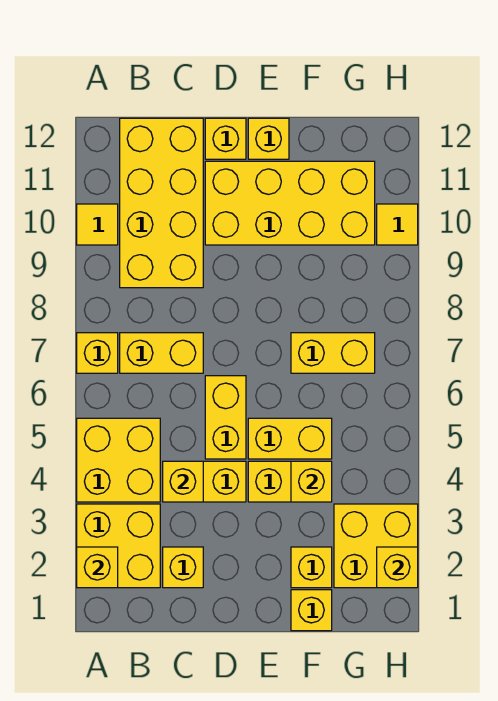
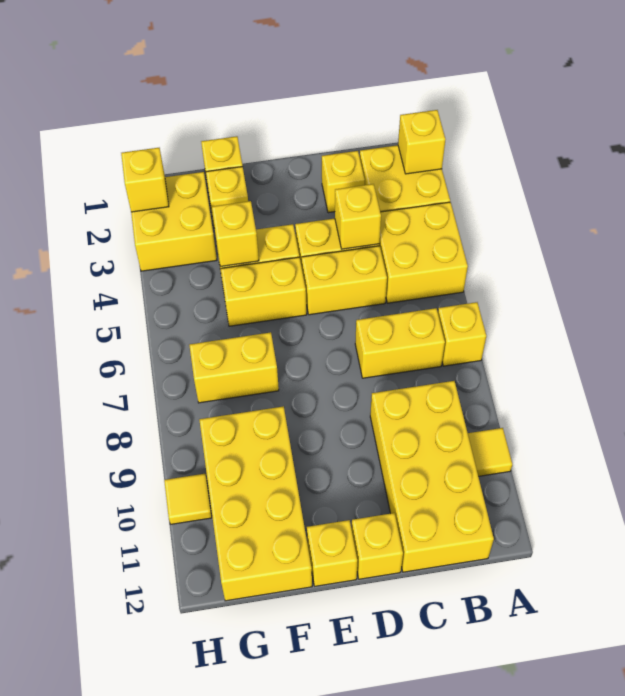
yellow brick D5:D6 level 1 -> yellow brick C5:D5 level 1
yellow brick D10:G11 level 1 -> yellow brick F9:G12 level 1

